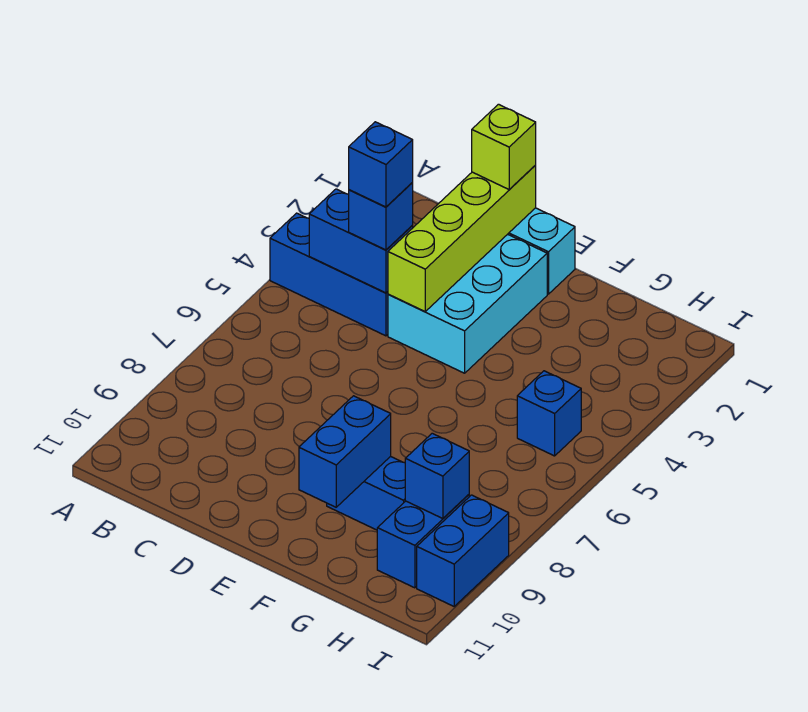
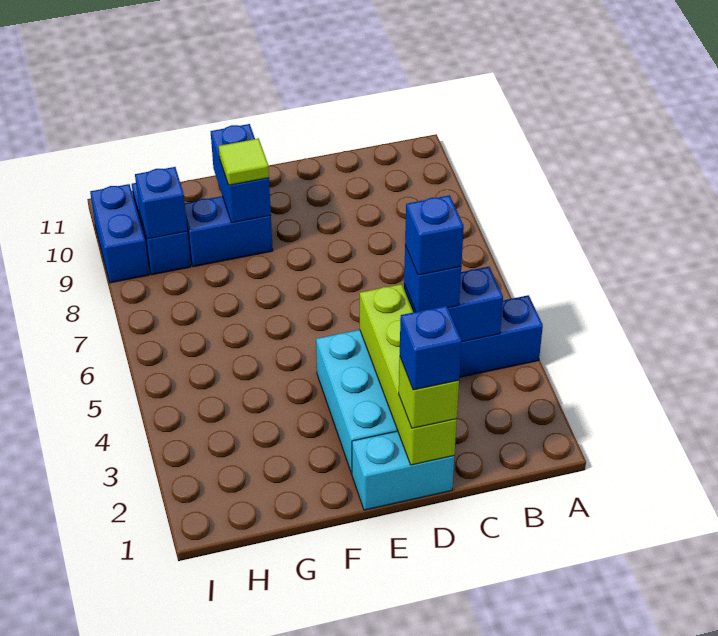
none -> lime tile F9 level 3
blue brick H5 level 1 -> blue brick D1 level 4

